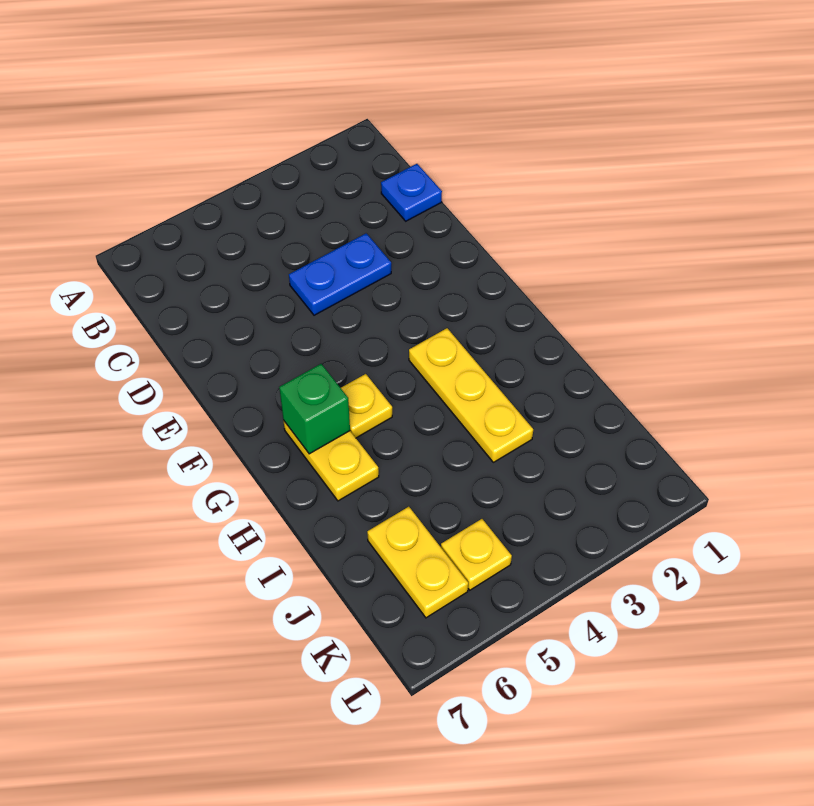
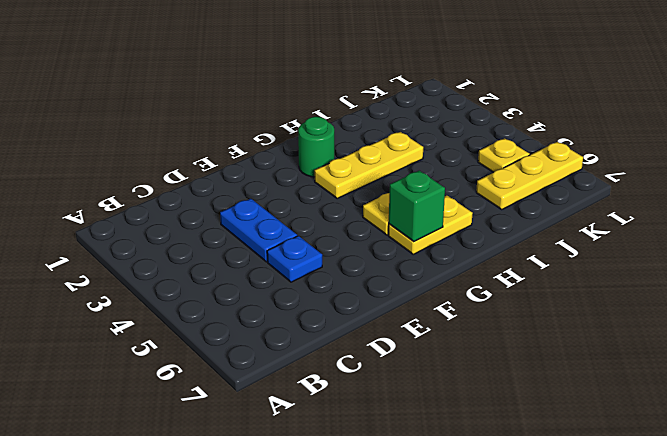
blue plate C1 level 1 -> blue plate D5 level 1
none -> green round brick G2 level 1
yellow plate J6:K6 level 1 -> yellow plate J6:L6 level 1

